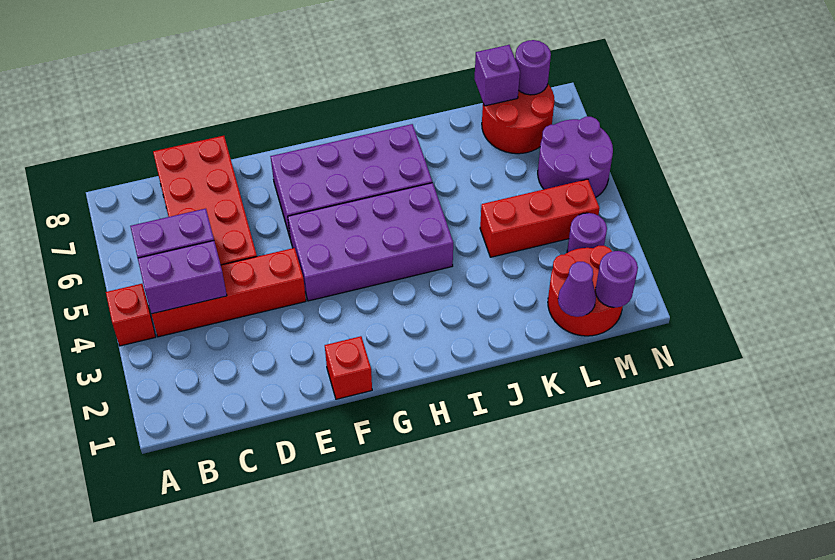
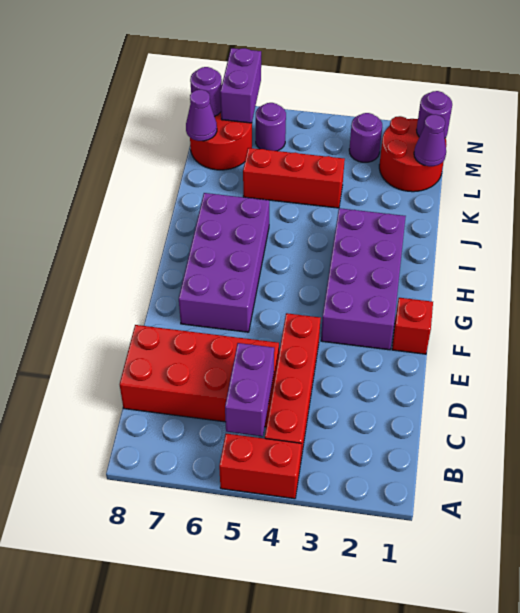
red brick A4 level 1 -> red brick A4:A5 level 1
purple brick B4:C4 level 2 -> purple brick M7:N7 level 2
purple brick F4:I5 level 1 -> purple brick F2:I3 level 1
red brick K4:M4 level 1 -> red brick K4:K6 level 1
purple brick L8 level 2 -> purple cone L8 level 2
purple round brick M5:N6 level 1 -> purple round brick M6 level 1

